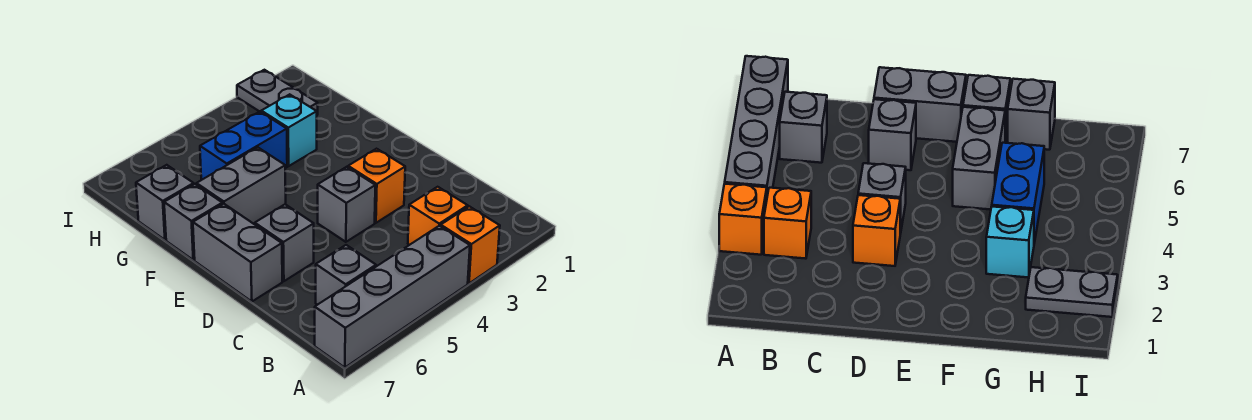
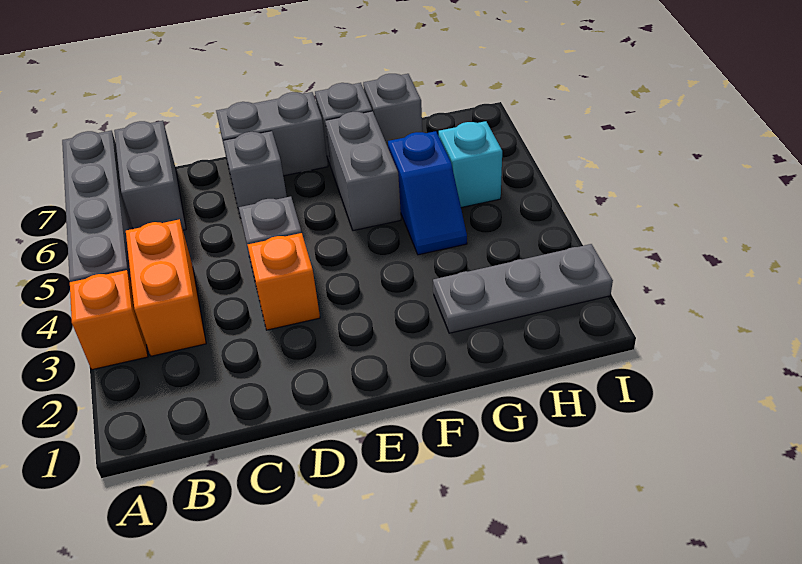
orange brick B3 level 1 -> orange brick B3:B4 level 1
grey brick B6 level 1 -> grey brick B6:B7 level 1
cyan brick G3 level 1 -> cyan brick H5 level 1
blue brick G4:G5 level 1 -> blue slope G4:G5 level 1 top 5
grey plate H2:I2 level 1 -> grey plate G2:I2 level 1

